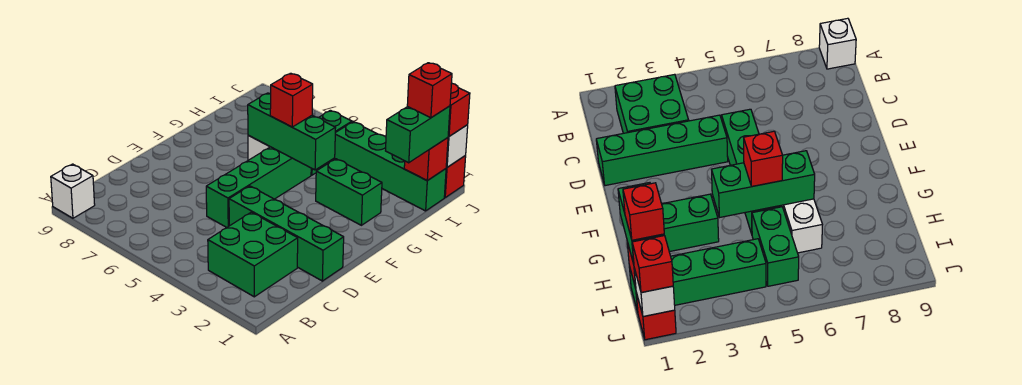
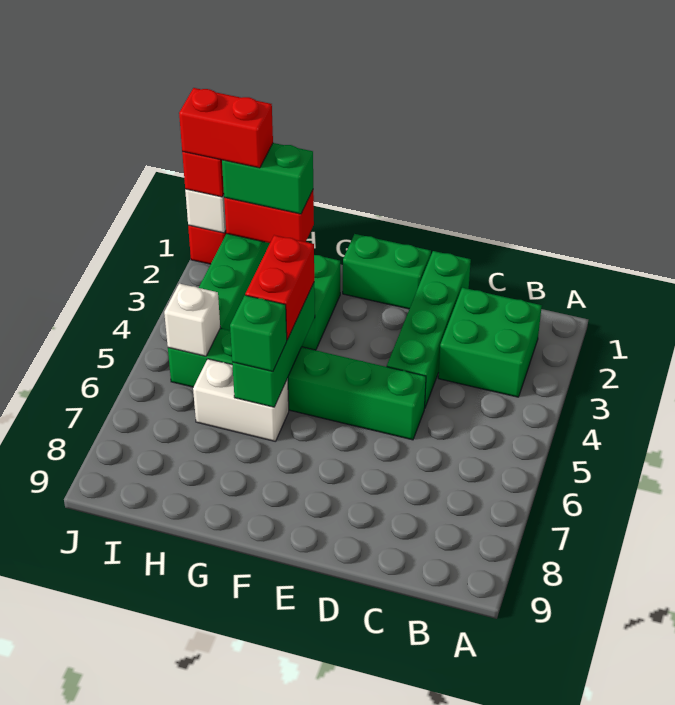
white brick A9 level 1 -> white brick I5 level 2
none -> green brick E1:F1 level 1
red brick G5 level 3 -> red brick G4:G5 level 3
none -> green brick G6 level 3
red brick I1 level 2 -> red brick H1:I1 level 2
red brick I1 level 4 -> red brick I1:J1 level 4

